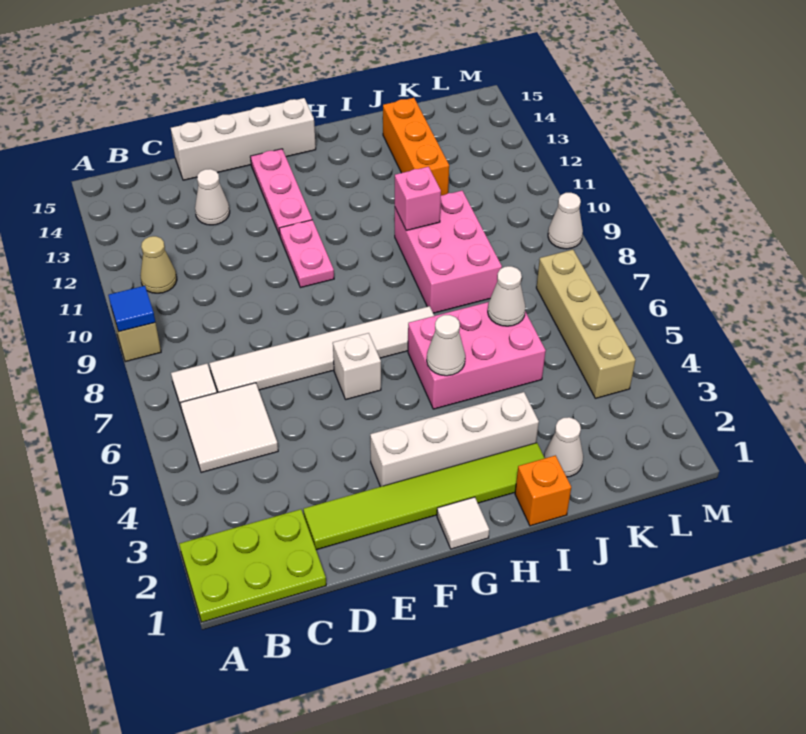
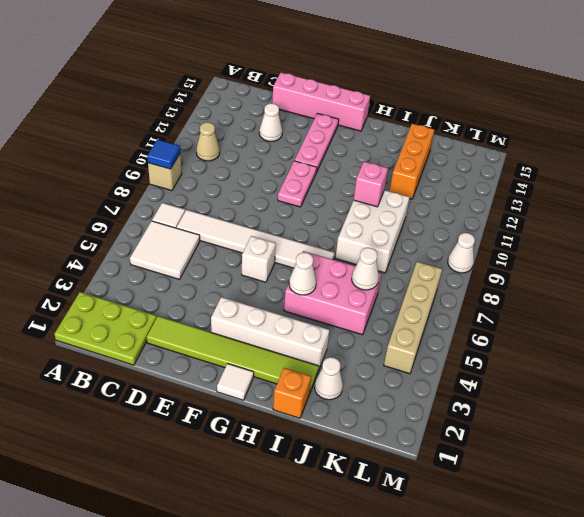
white brick D15:G15 level 1 -> pink brick D15:G15 level 1
pink brick I8:J10 level 1 -> white brick I8:J10 level 1

